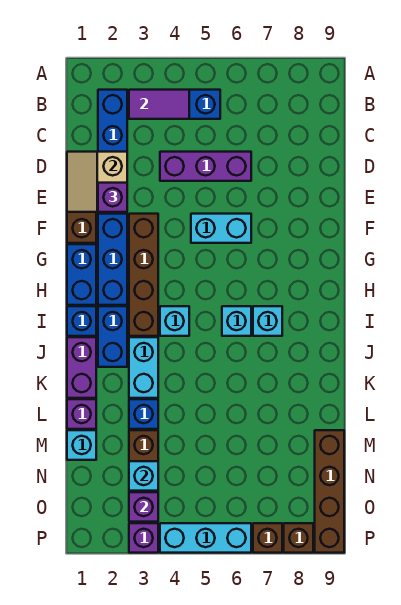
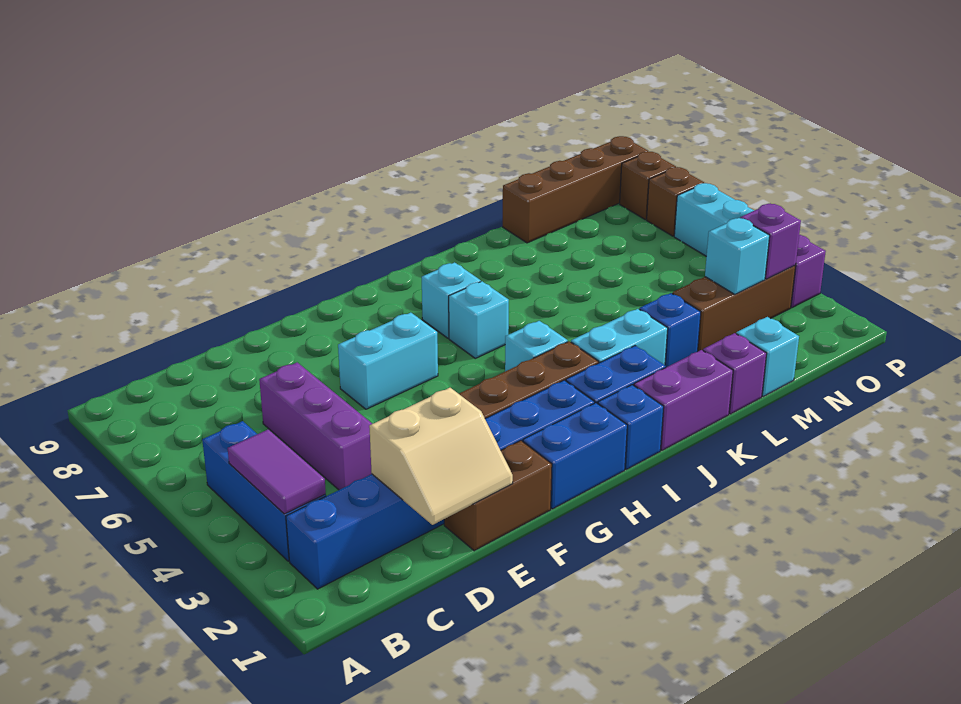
purple brick E2 level 3 -> none
cyan brick F5:F6 level 1 -> cyan brick F6:G6 level 1

